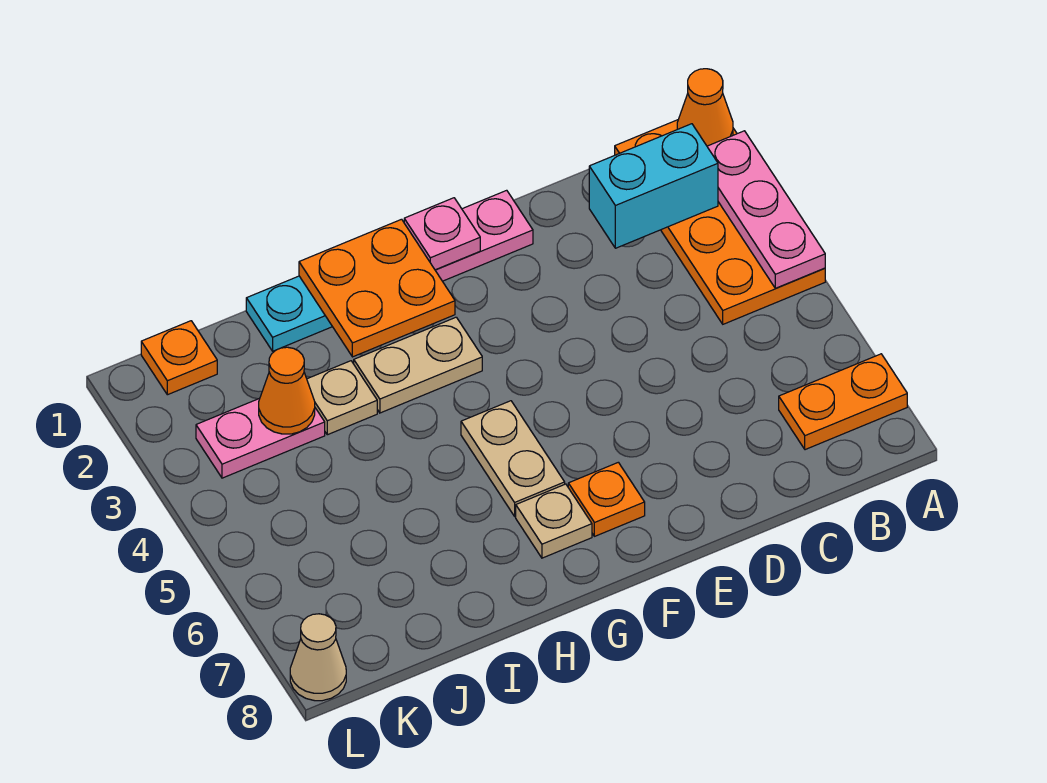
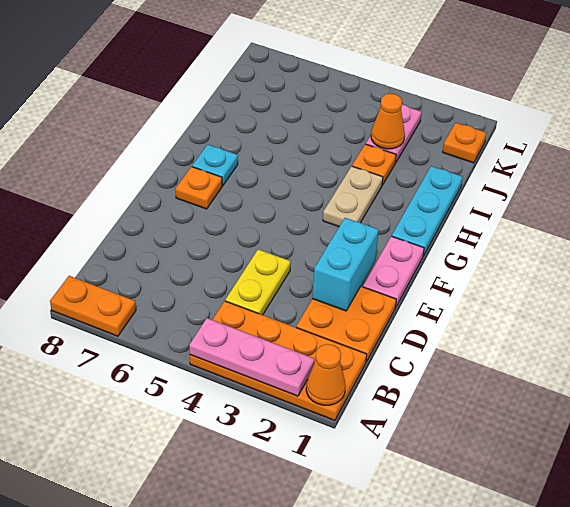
orange plate A7:B7 level 1 -> orange plate A7:A8 level 1
cyan brick B2:C2 level 2 -> cyan brick D2:E2 level 2
none -> yellow plate C4:D4 level 1
pink plate F1 level 2 -> none
orange plate G1:H2 level 2 -> orange plate C1:D2 level 1
tan plate G5:G6 level 1 -> none
tan plate G7 level 1 -> cyan plate G7 level 1
tan plate I3 level 1 -> orange plate I3 level 1
tan cone L8 level 1 -> none

